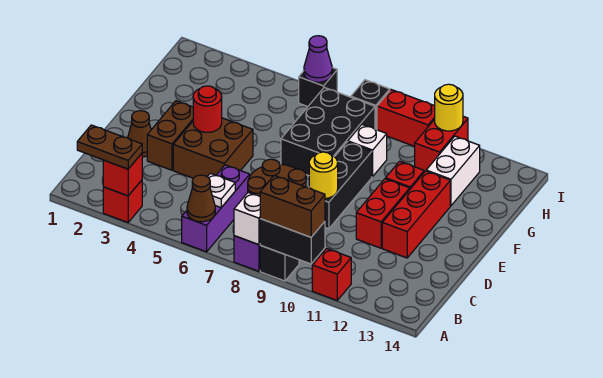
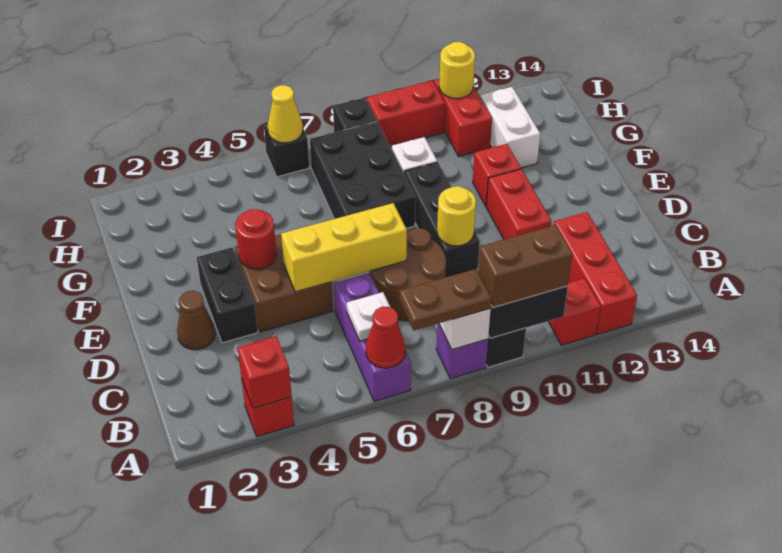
brown plate A2:A3 level 3 -> brown plate A7:A8 level 3
brown cone A6 level 2 -> red cone A6 level 2
brown brick D3:E3 level 1 -> black brick D3:E3 level 1
none -> yellow brick D5:D7 level 2
red brick D12:F12 level 1 -> red brick A12:C12 level 1
purple cone I6 level 2 -> yellow cone I6 level 2

